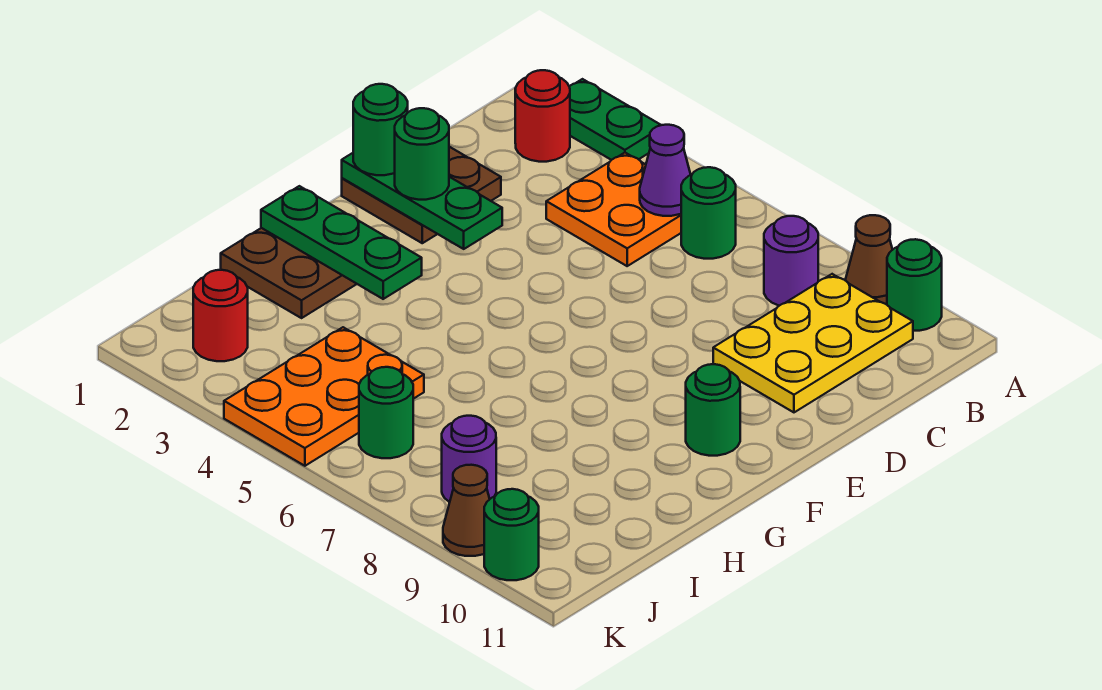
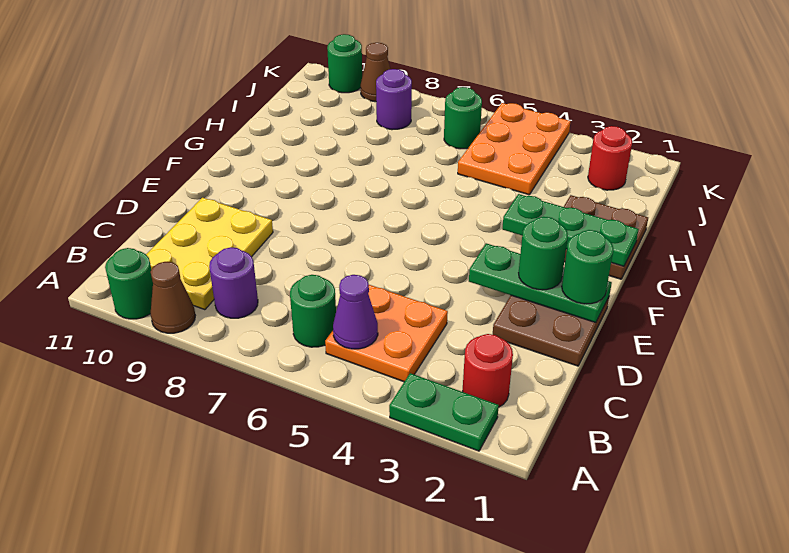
green round brick F10 level 1 -> none

